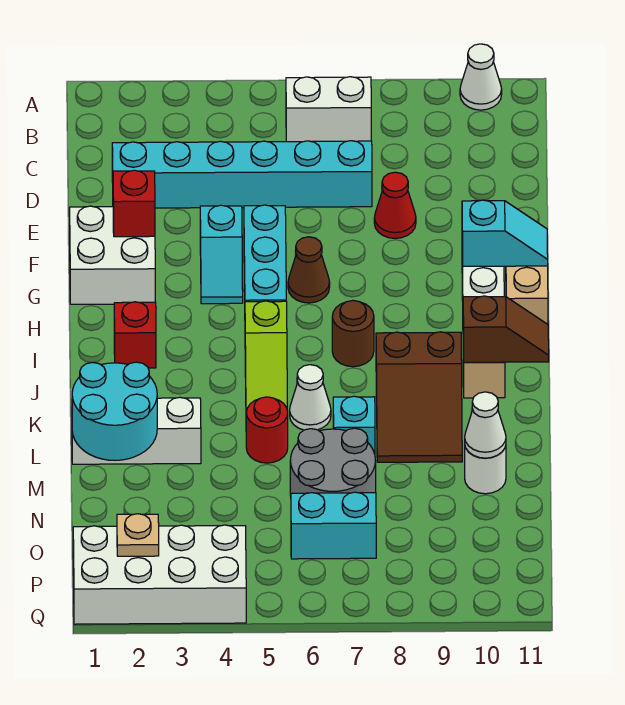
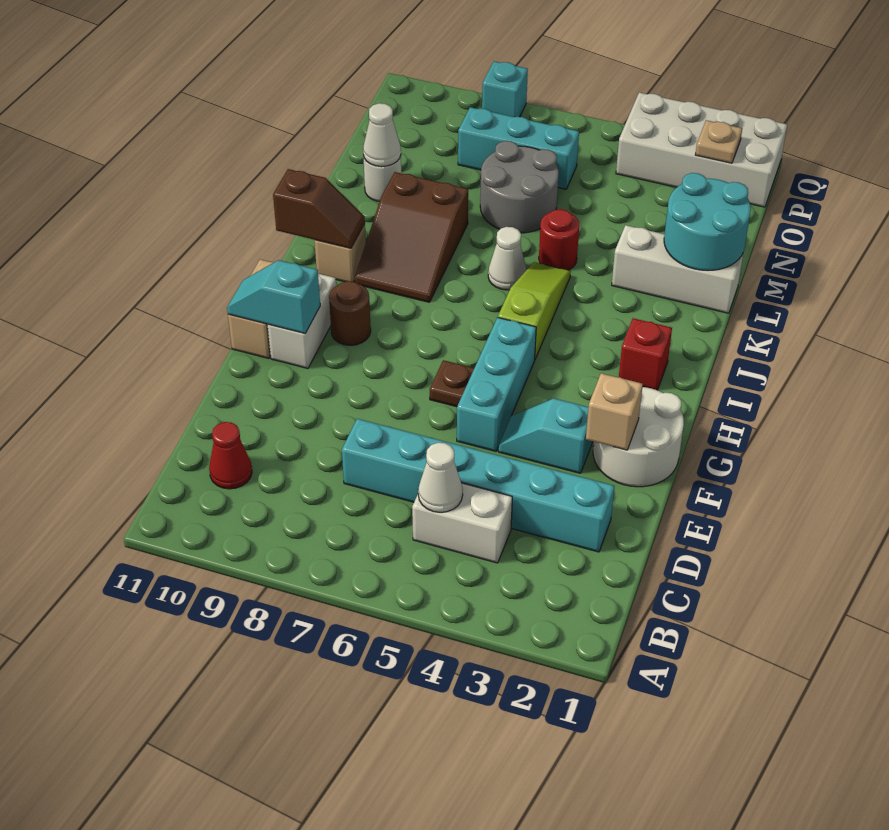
white cone A10 level 1 -> white cone C5 level 2
white brick B6:B7 level 1 -> white brick C4:C5 level 1
red cone E8 level 1 -> red cone C10 level 1
white brick F1:G2 level 1 -> white round brick F1:G2 level 1
red brick F2 level 2 -> tan brick F2 level 2
cyan slope F4:G4 level 1 top F -> cyan slope F3:F4 level 1 top 3
brown cone G6 level 1 -> brown plate G6 level 1
brown round brick I7 level 1 -> brown round brick H9 level 1
brown slope J8:L9 level 1 top J -> brown slope J8:L9 level 1 top L
brown slope J10:J11 level 2 top 10 -> brown slope J10:J11 level 2 top 11
cyan brick L7 level 1 -> cyan brick Q8 level 1
cyan brick O6:O7 level 1 -> cyan brick O6:O8 level 1

